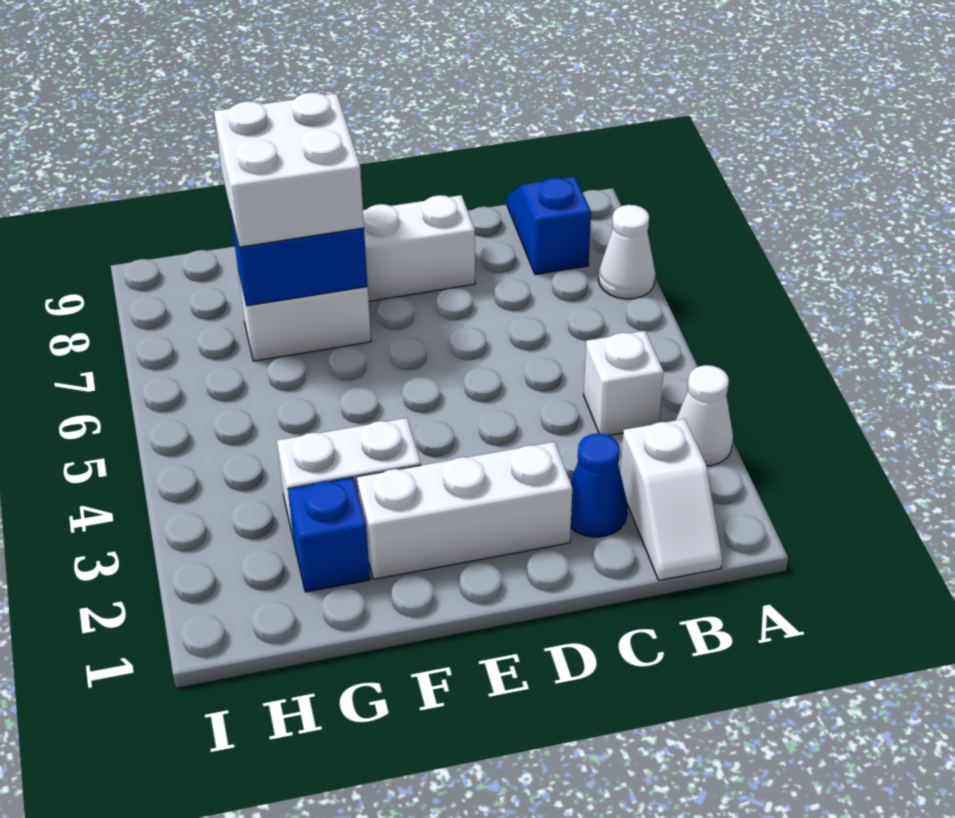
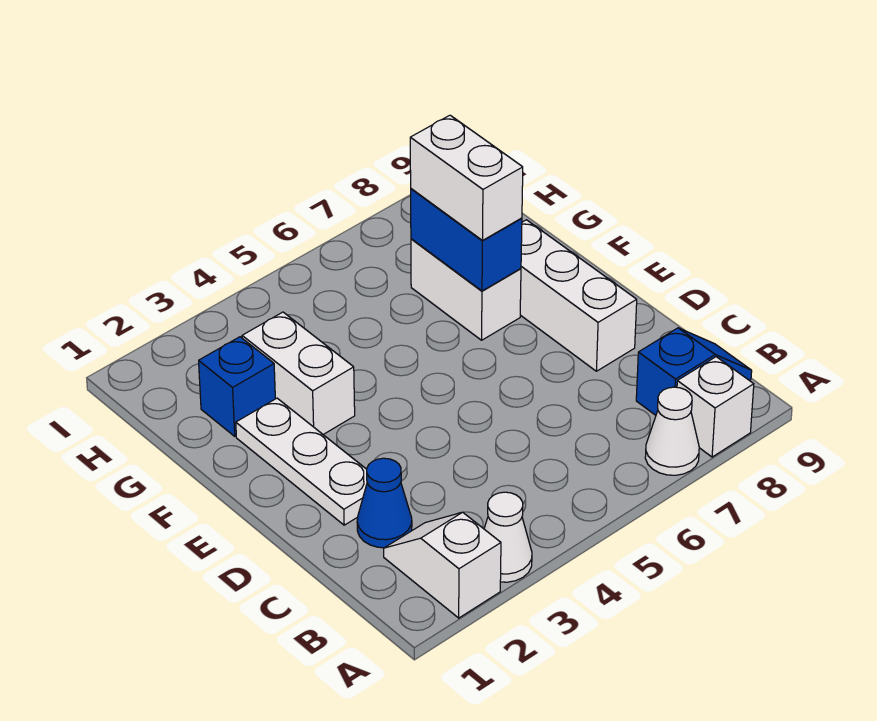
white slope B1:B2 level 1 top 2 -> white slope A2:B2 level 1 top A
white brick B4 level 1 -> white brick A8 level 1
white brick D2:F2 level 1 -> white plate D2:F2 level 1
white brick F7:G8 level 3 -> white brick F7:G7 level 3

